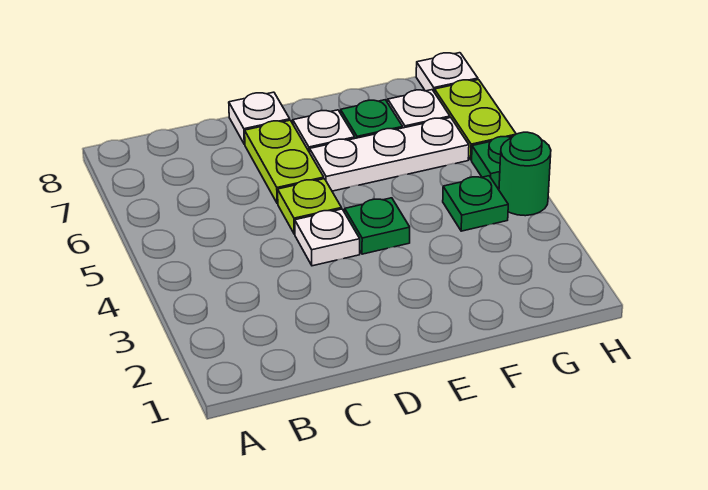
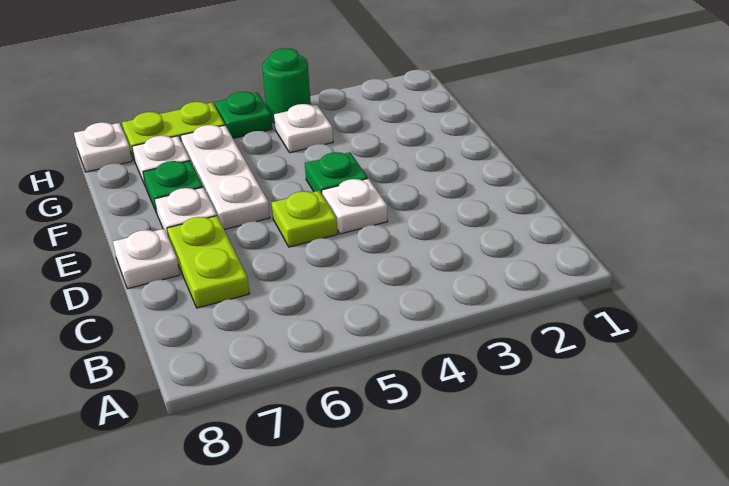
lime plate D6:D7 level 1 -> lime plate C7:D7 level 1
green plate G4 level 1 -> white plate G4 level 1

